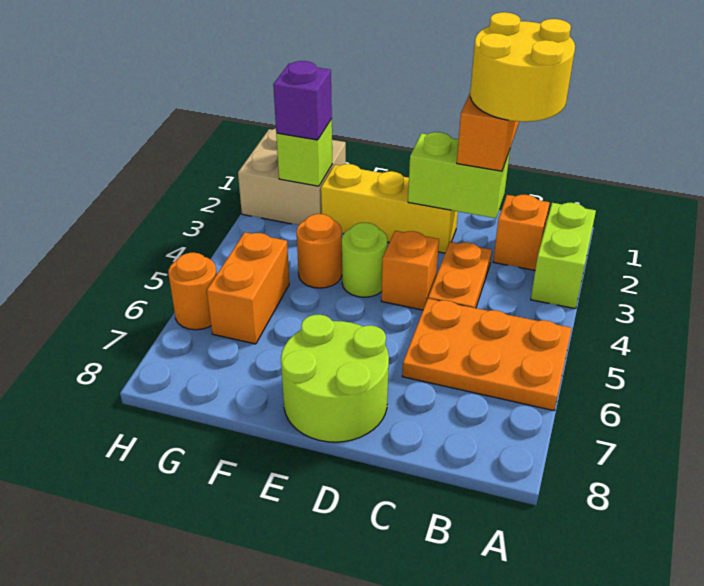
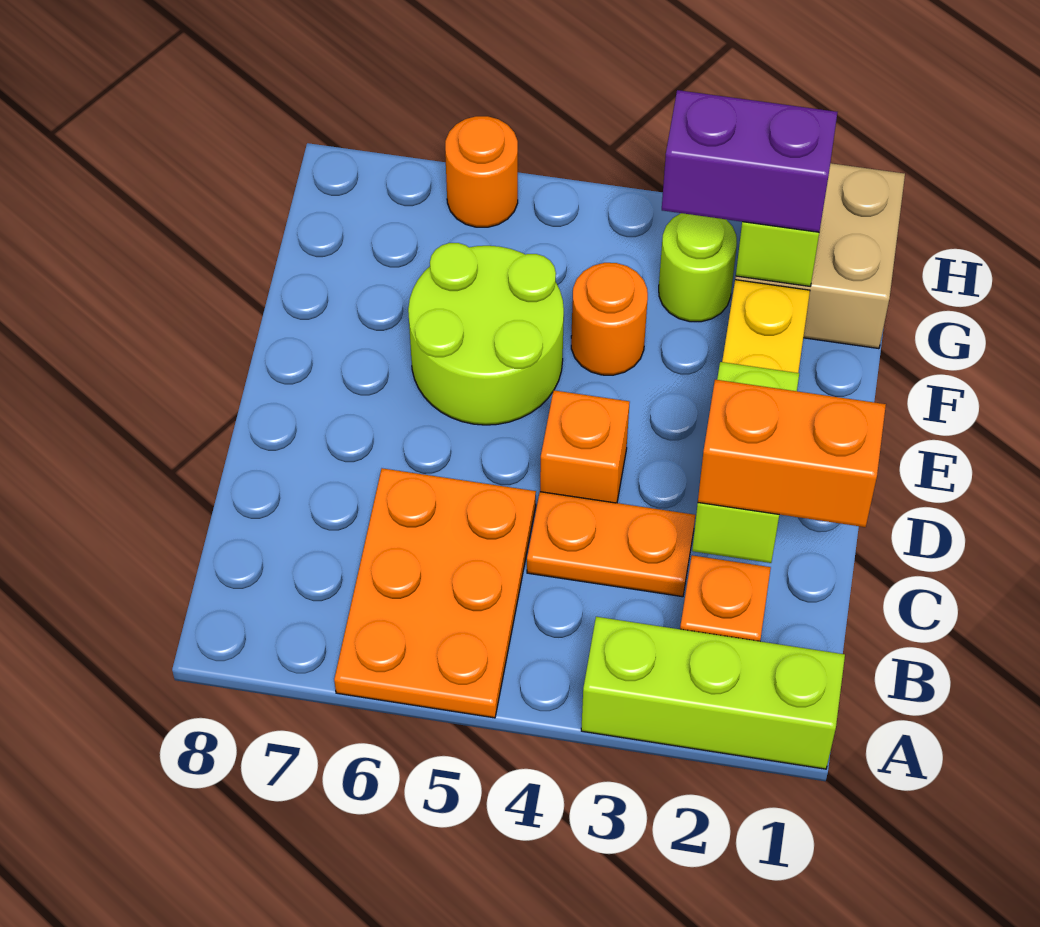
lime brick A2:A3 level 1 -> lime brick A1:A3 level 1
yellow round brick B1:C2 level 4 -> none
lime round brick D7:E8 level 1 -> lime round brick E5:F6 level 1
lime round brick E4 level 1 -> lime round brick G3 level 1
purple brick G2 level 3 -> purple brick G2:G3 level 3
orange brick G5:G6 level 1 -> none

